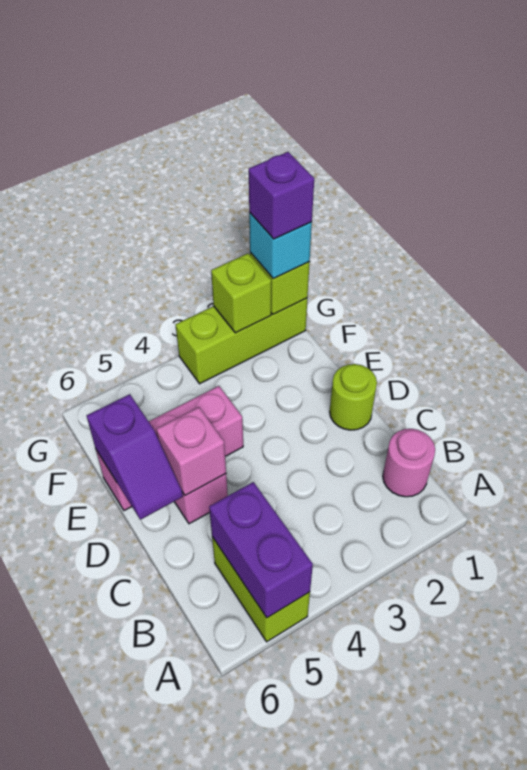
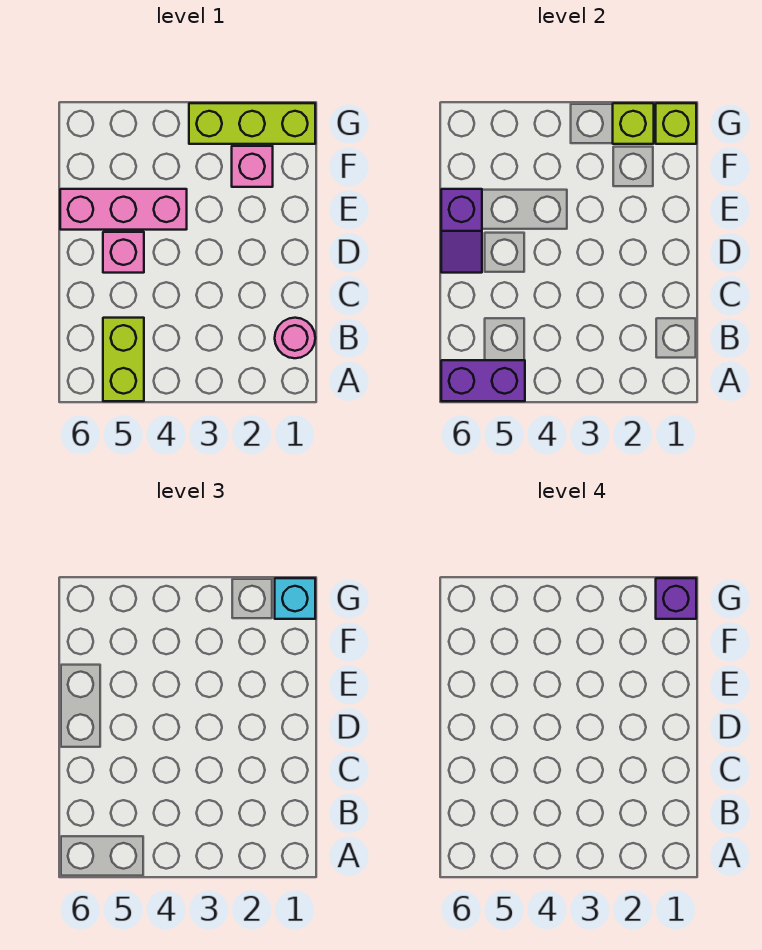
purple brick A5:B5 level 2 -> purple brick A5:A6 level 2
lime round brick D1 level 1 -> none
pink brick D5 level 2 -> pink brick F2 level 1

